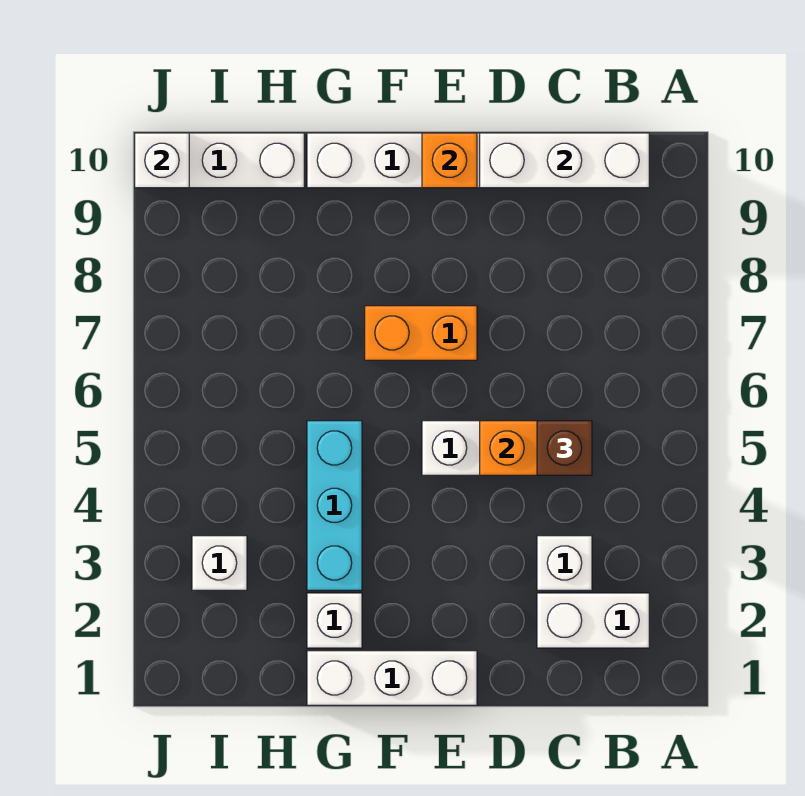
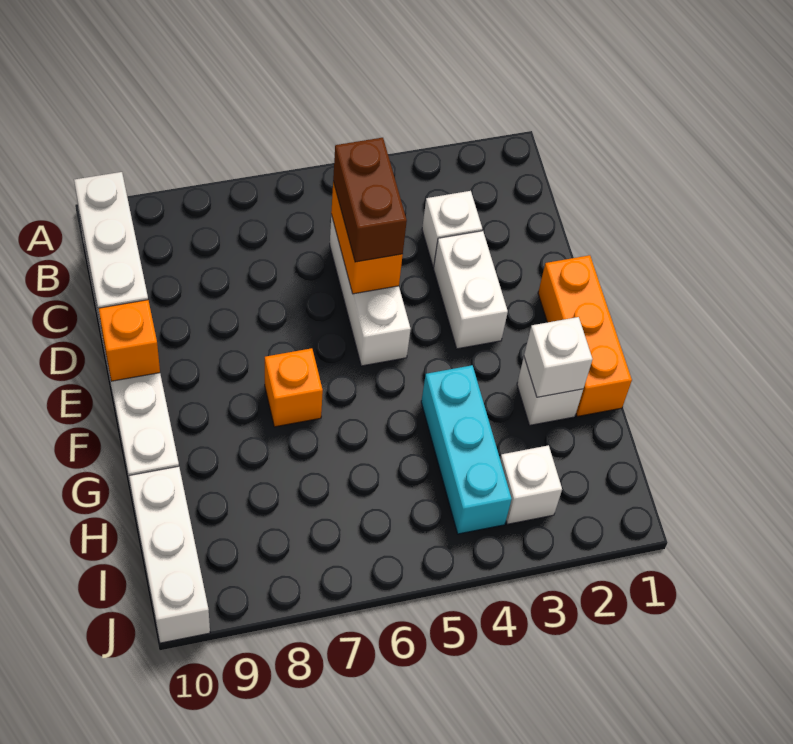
white brick B2:C2 level 1 -> white brick D3:E3 level 1
brown brick C5 level 3 -> brown brick C5:D5 level 3
white brick E1:G1 level 1 -> orange brick E1:G1 level 1
orange brick E7:F7 level 1 -> orange brick F7 level 1
cyan brick G3:G5 level 1 -> cyan brick G4:I4 level 1
white brick J10 level 2 -> white brick G2 level 2

